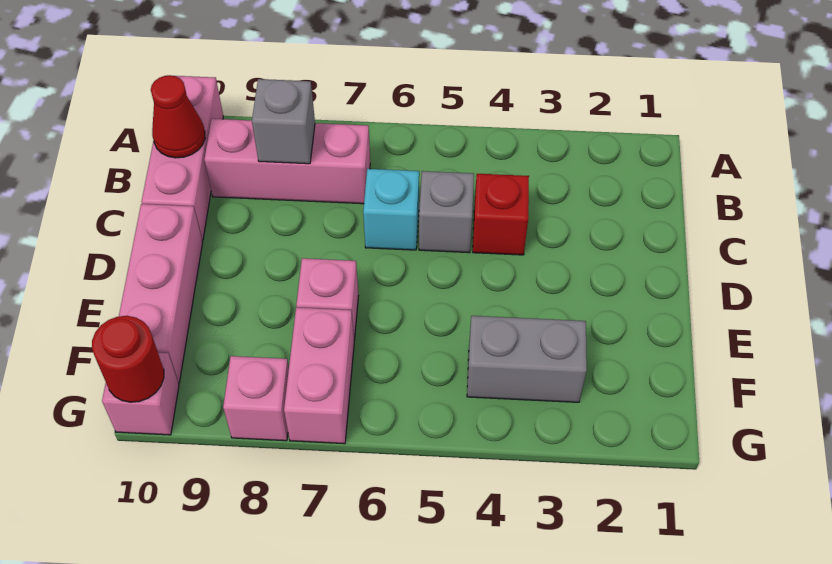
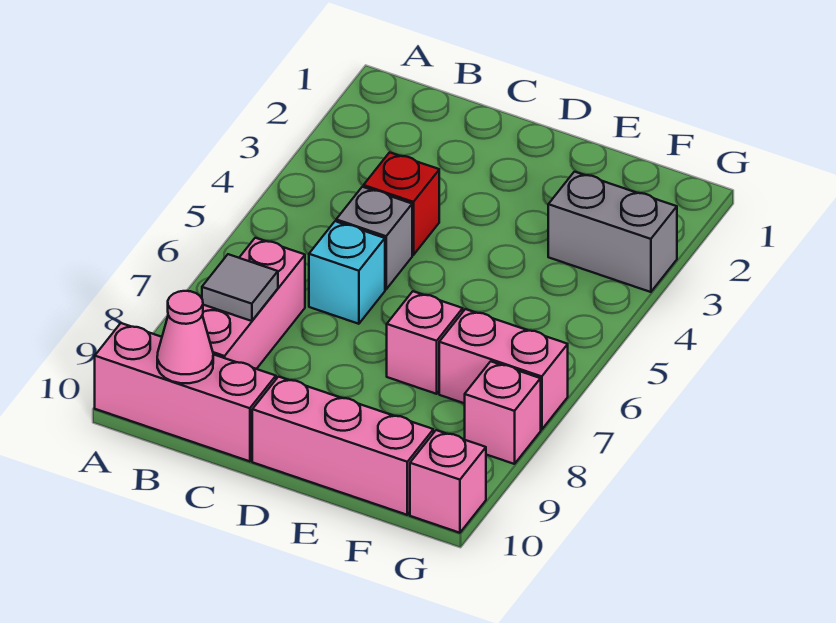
grey brick B8 level 2 -> grey tile B8 level 2
red cone B10 level 2 -> pink cone B10 level 2
grey brick F3:F4 level 1 -> grey brick F3:G3 level 1
red round brick G10 level 2 -> none

